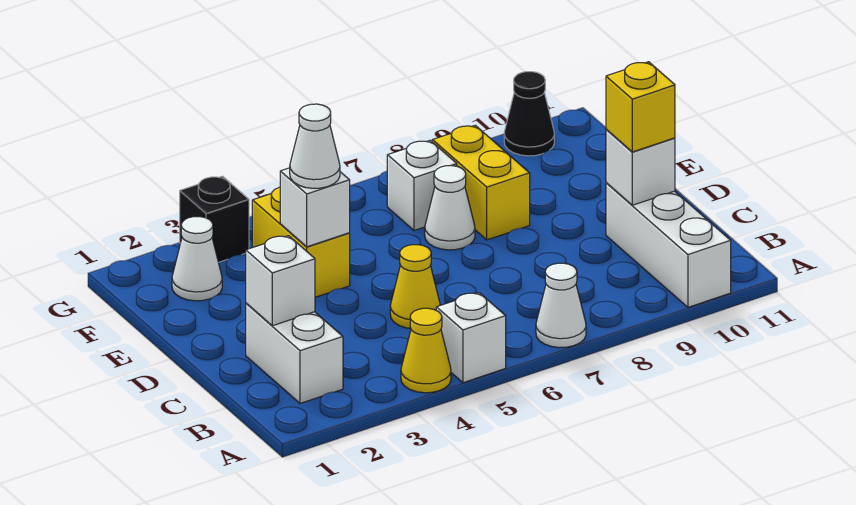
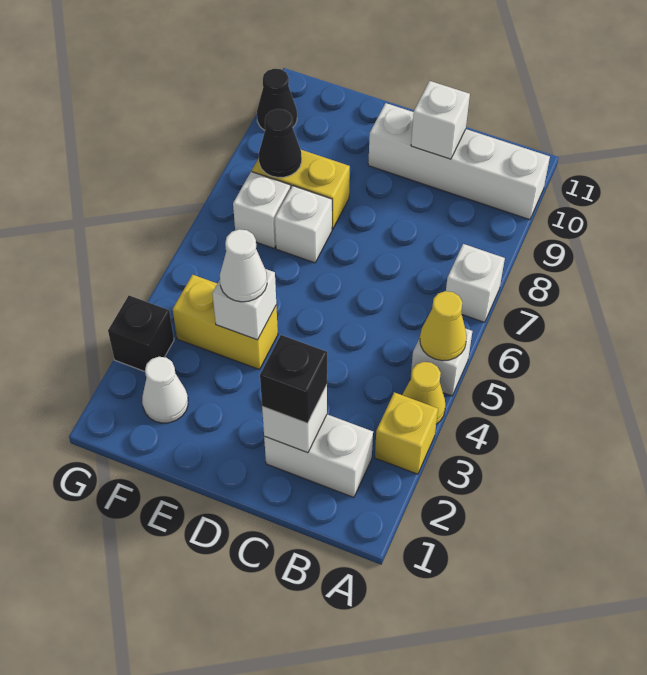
white cone A7 level 1 -> white brick A7 level 1
white brick A10:C10 level 1 -> white brick A10:D10 level 1
none -> black brick C2 level 3
yellow cone C5 level 1 -> yellow cone A5 level 2
yellow brick C10 level 3 -> yellow brick A3 level 1
white cone E7 level 1 -> white brick E7 level 1
none -> black cone F8 level 2

